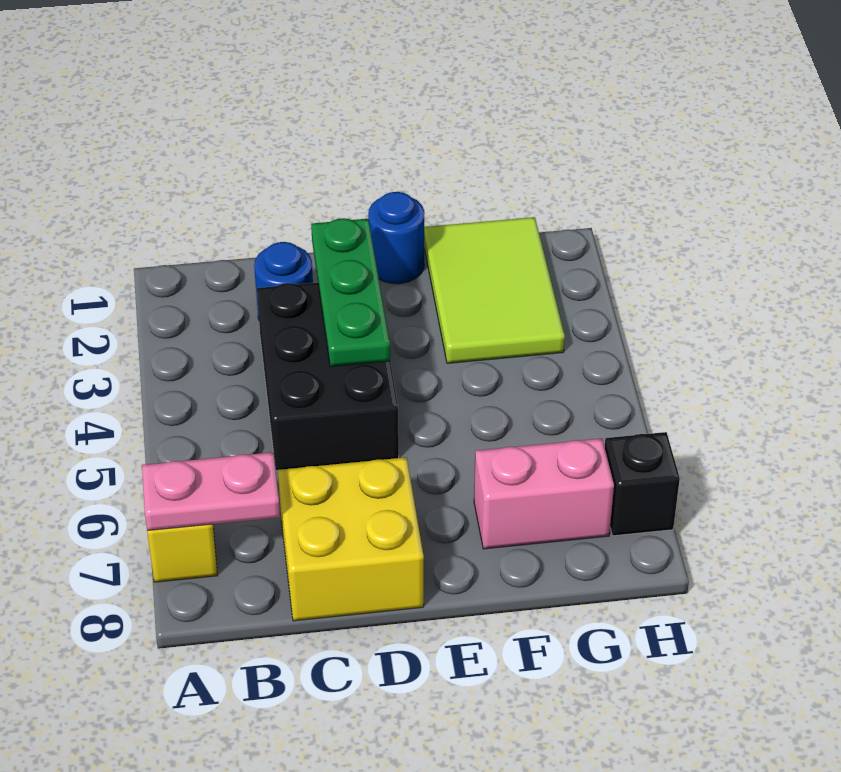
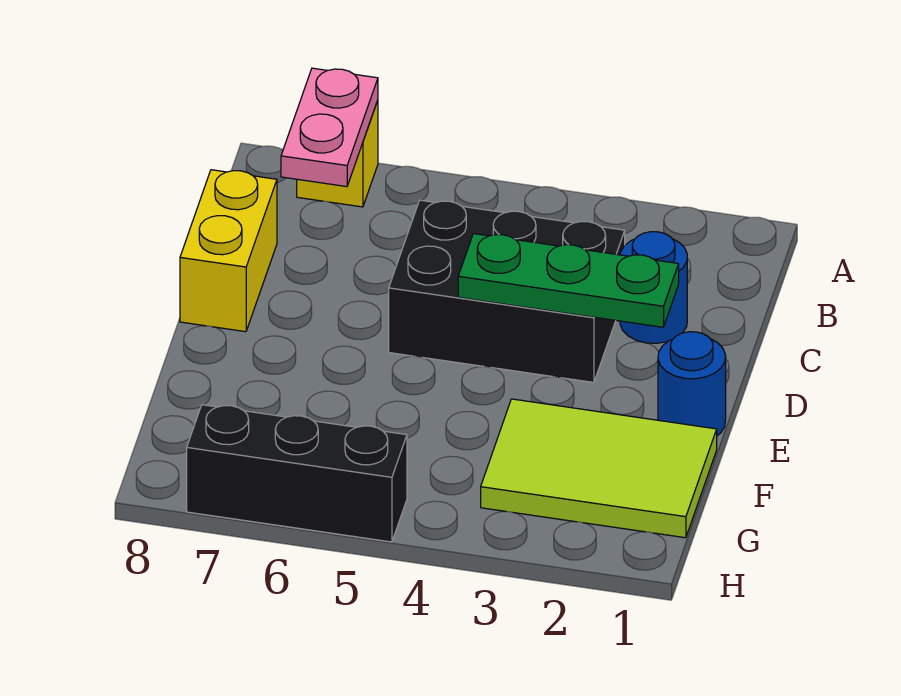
yellow brick C7:D8 level 1 -> yellow brick C8:D8 level 1
pink brick F7:G7 level 1 -> none
black brick H7 level 1 -> black brick H5:H7 level 1

